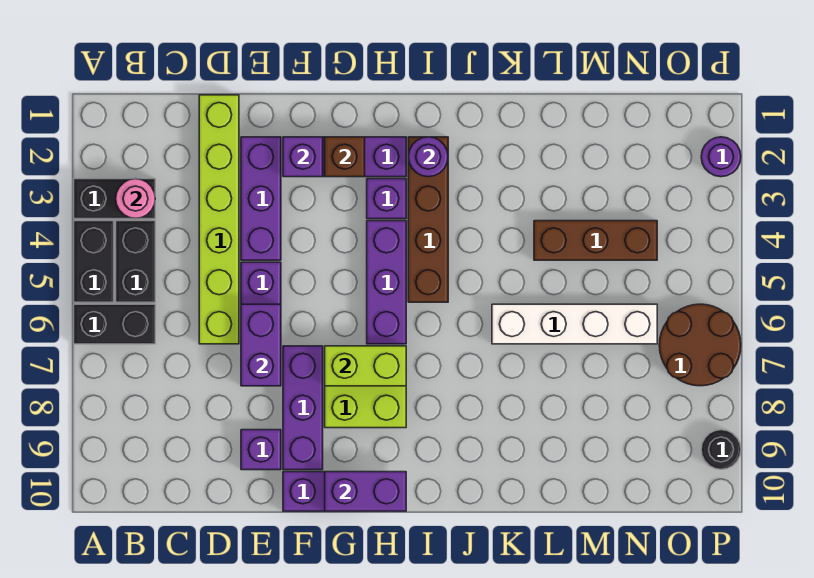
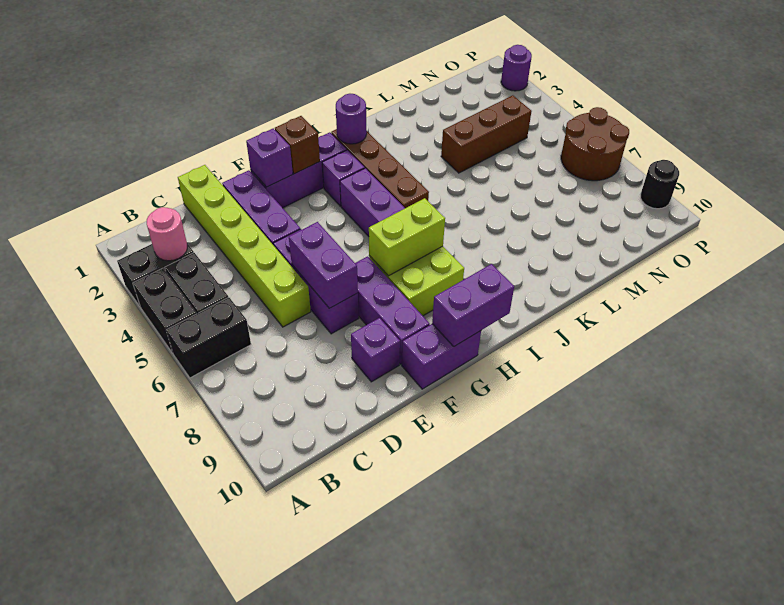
white brick K6:N6 level 1 -> none

